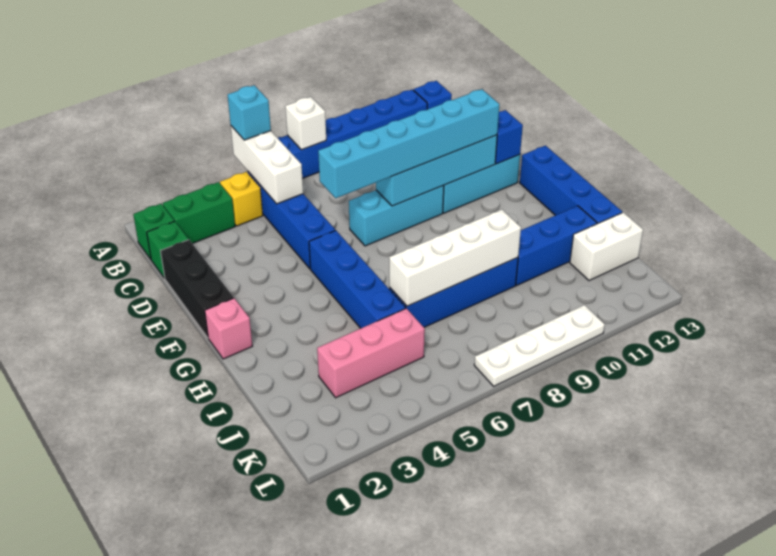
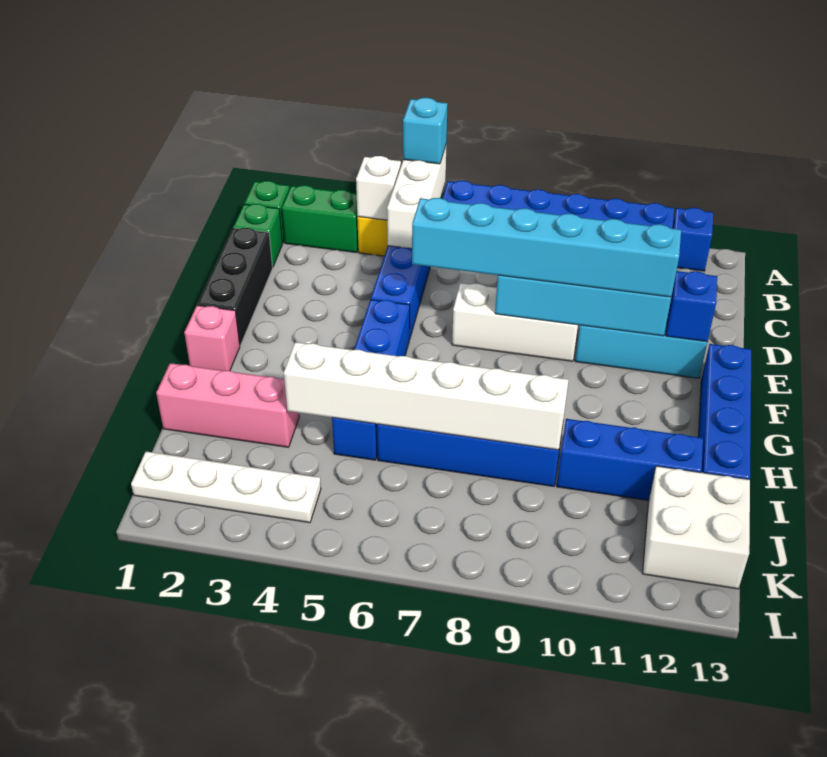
white brick A7 level 2 -> white brick B4 level 2
cyan brick E7:E9 level 1 -> white brick E7:E9 level 1
white brick I6:I9 level 2 -> white brick I4:I9 level 2
pink brick J3:J5 level 1 -> pink brick I1:I3 level 1
white brick J12:J13 level 1 -> white brick J12:K13 level 1
white plate L7:L10 level 1 -> white plate K1:K4 level 1

